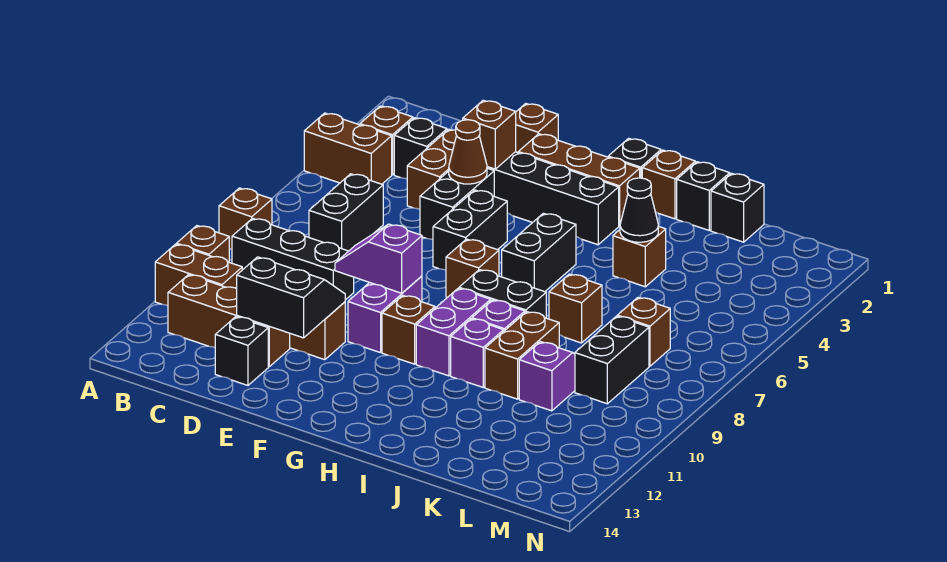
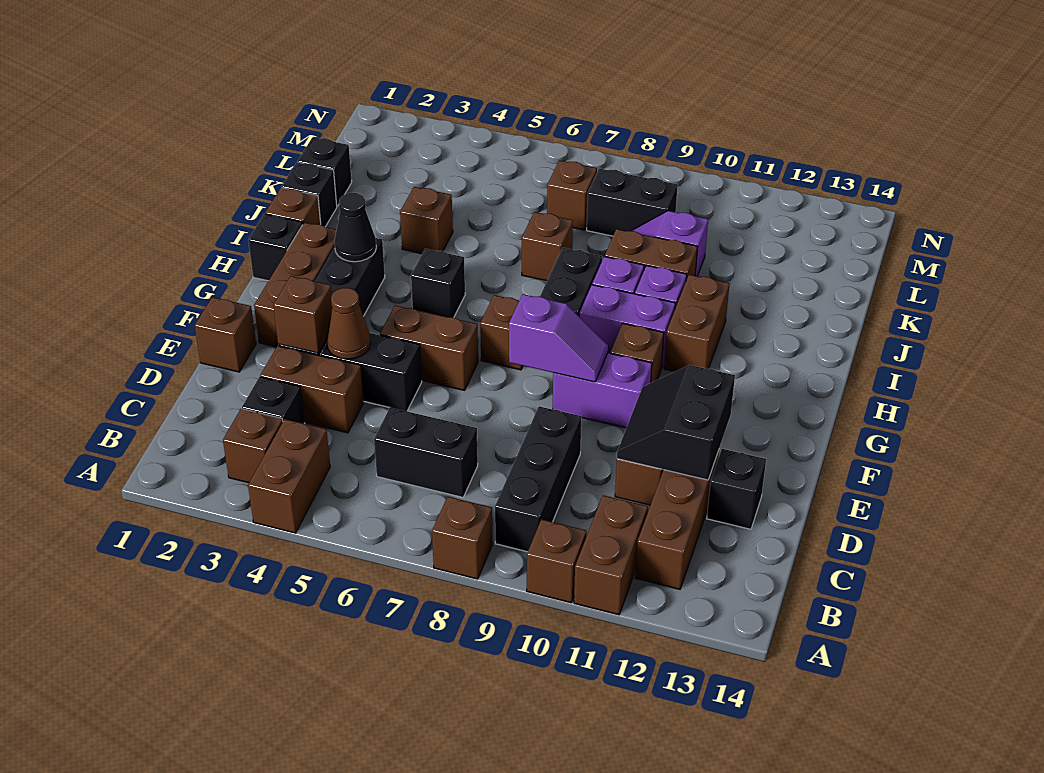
purple slope E9:F9 level 2 top F -> purple slope F8:F9 level 2 top 8
black brick F5:F6 level 1 -> brown brick F5:F6 level 1
black brick H5:H6 level 1 -> black brick H5 level 1
none -> brown brick H11:I11 level 1
black cone J4 level 2 -> black cone H3 level 2

